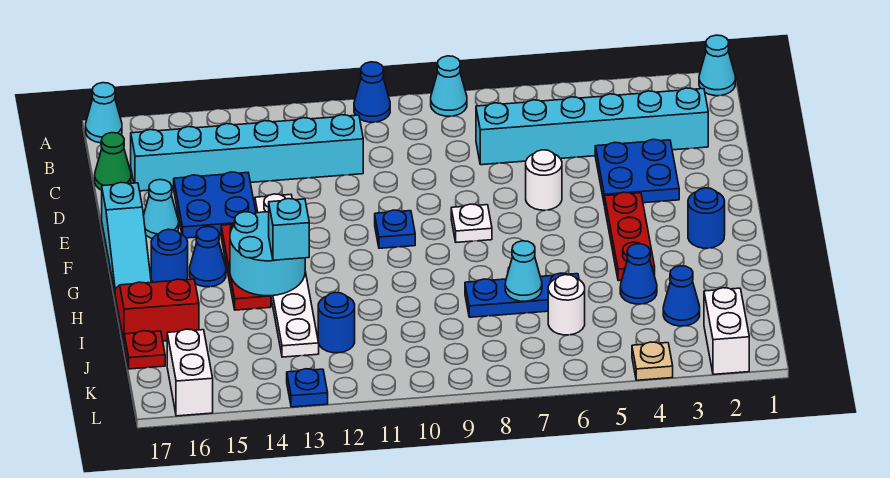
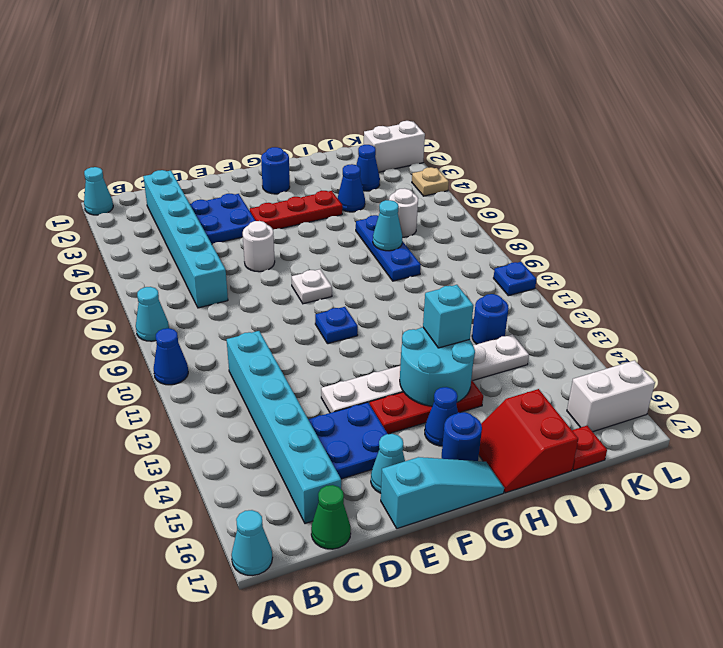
blue plate L13 level 1 -> blue plate L10 level 1

